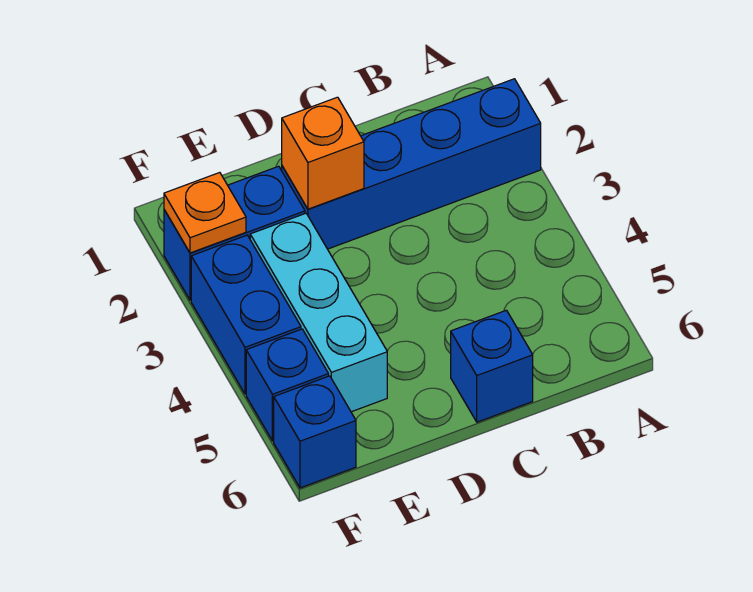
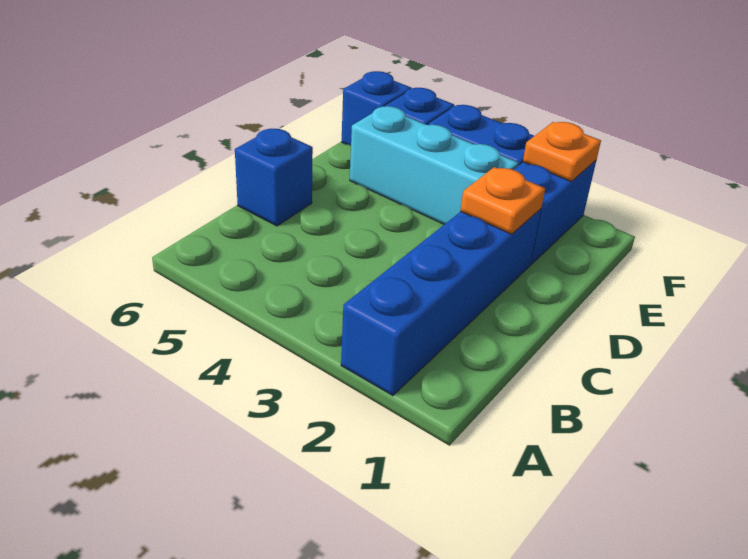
orange brick D2 level 2 -> orange plate D2 level 2

